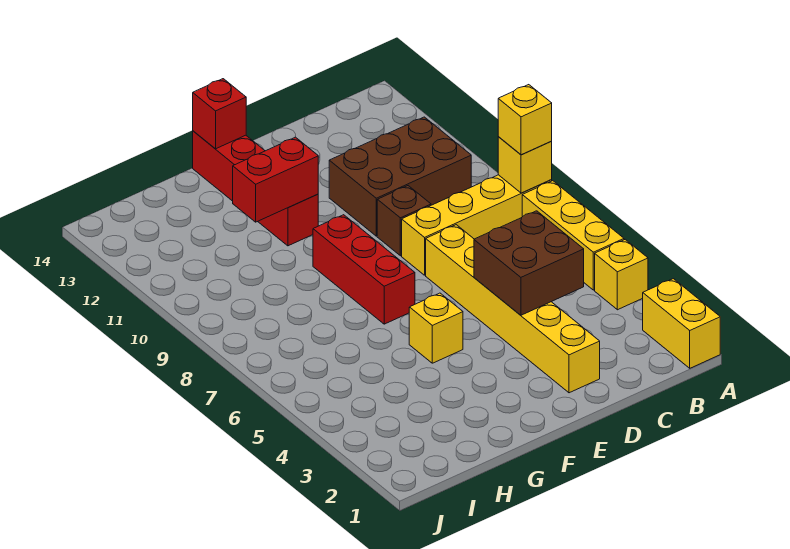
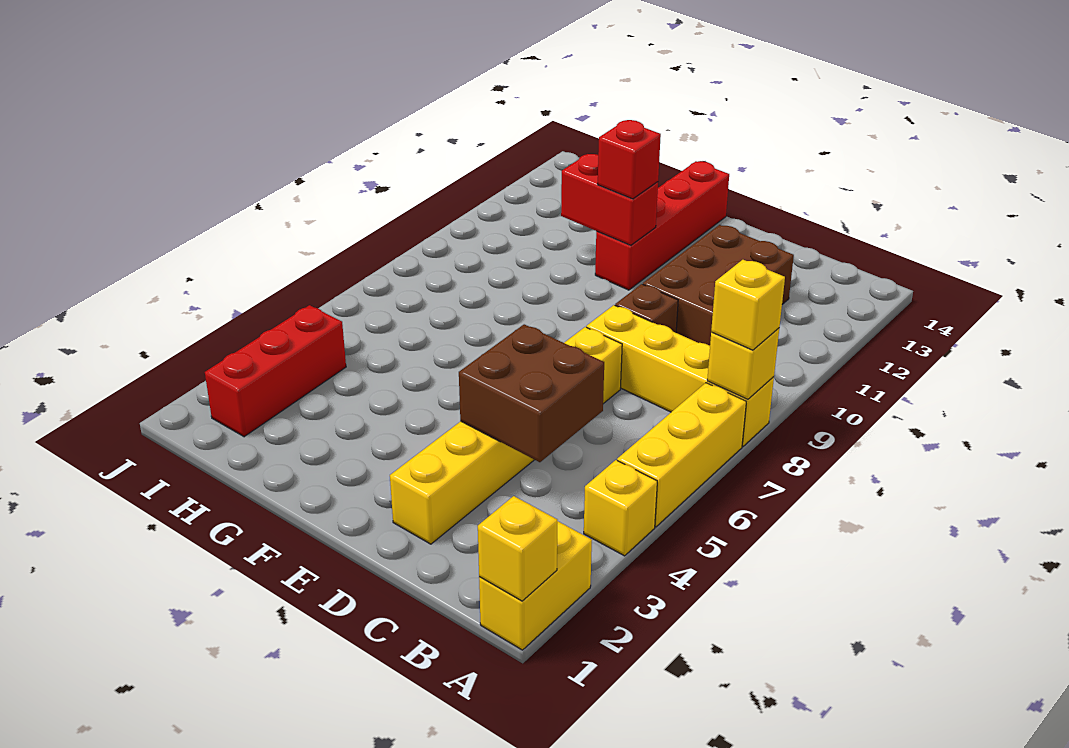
brown brick B10:D11 level 1 -> brown brick C10:D12 level 1
yellow brick F5 level 1 -> yellow brick A1 level 2
red brick F7:F9 level 1 -> red brick I2:I4 level 1
red brick F14 level 2 -> red brick F11 level 3

